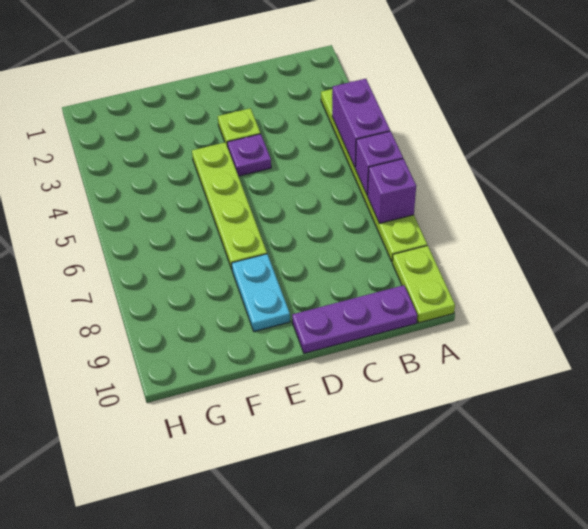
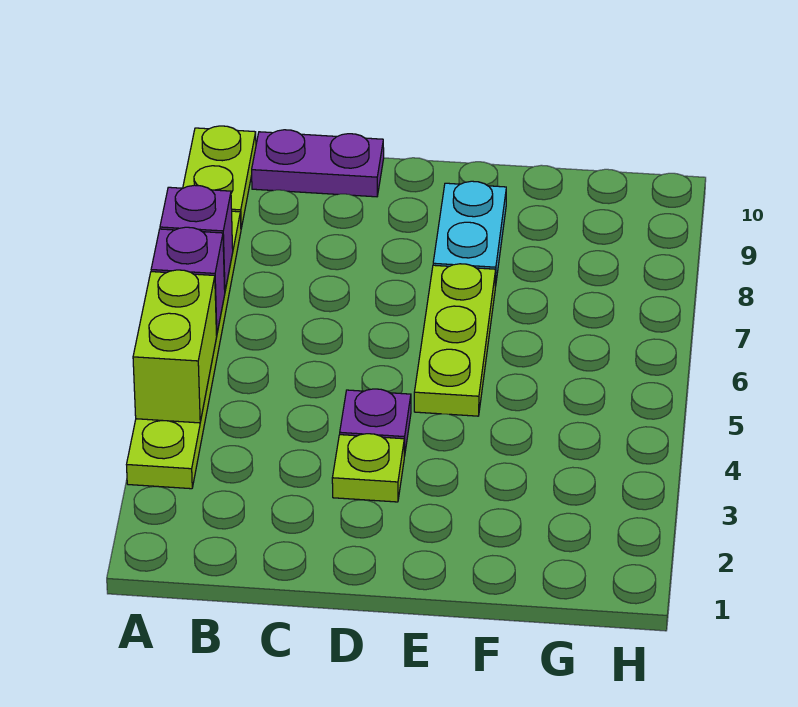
purple brick A4:A5 level 2 -> lime brick A4:A5 level 2
purple plate B10:D10 level 1 -> purple plate B10:C10 level 1
lime plate E4:E7 level 1 -> lime plate E5:E7 level 1

